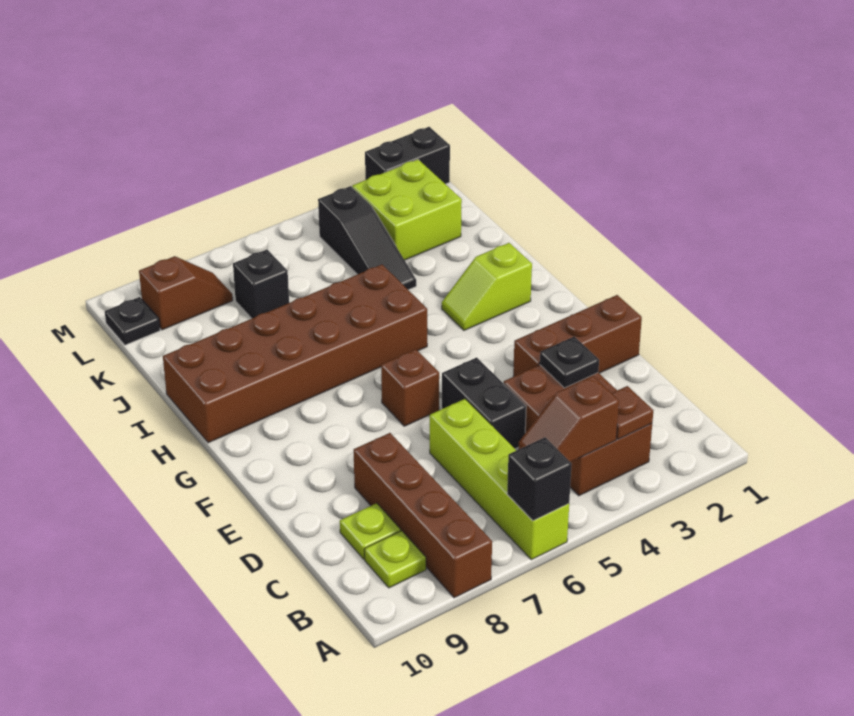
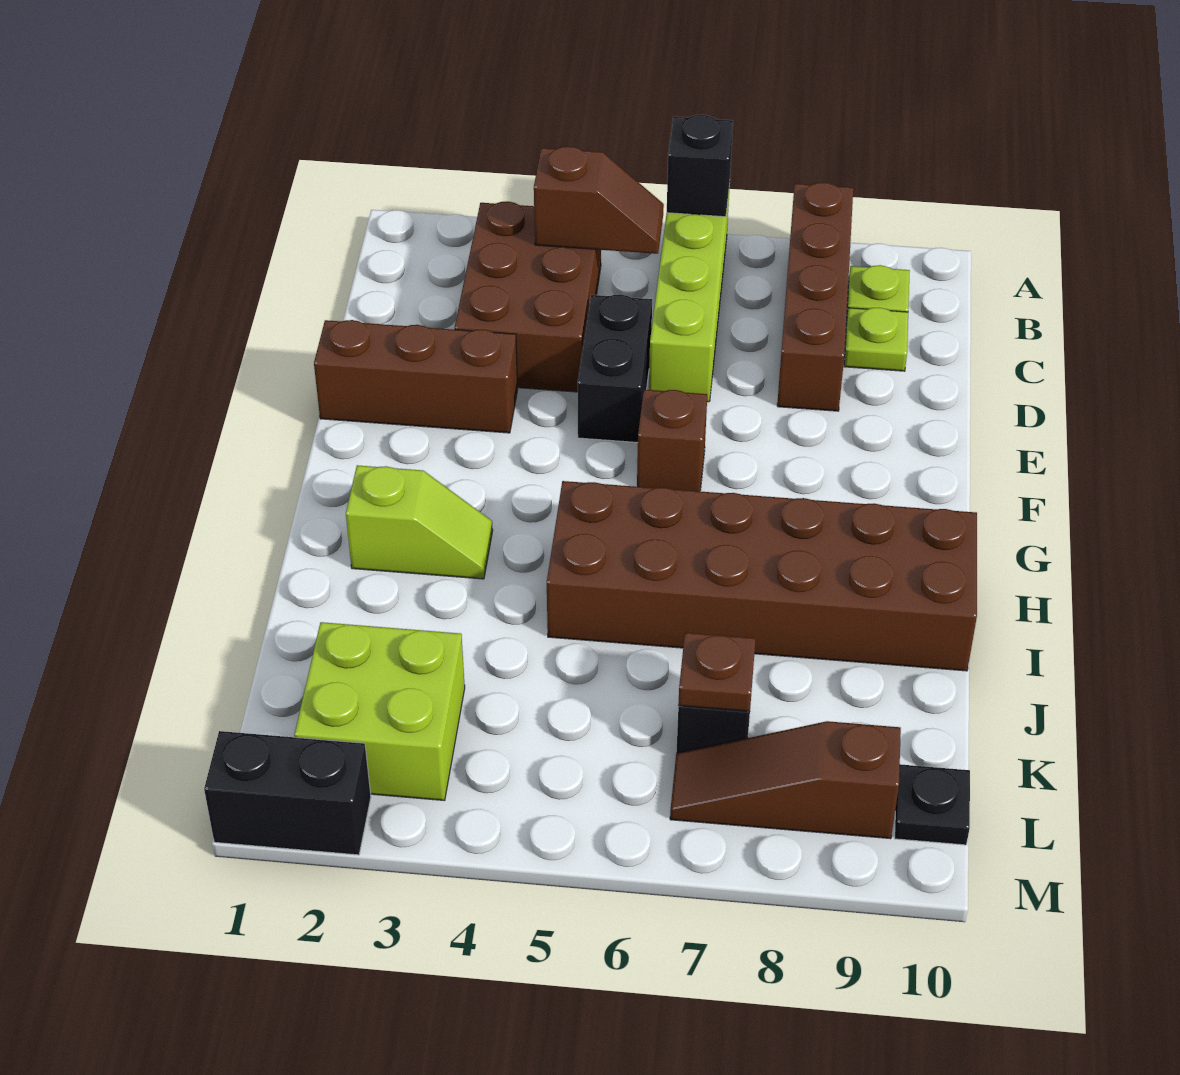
brown plate B3 level 2 -> brown plate K7 level 2
black plate D3 level 2 -> none
black slope J4:L4 level 1 top L -> none
brown slope L8:L9 level 1 top 9 -> brown slope L7:L9 level 1 top 9

